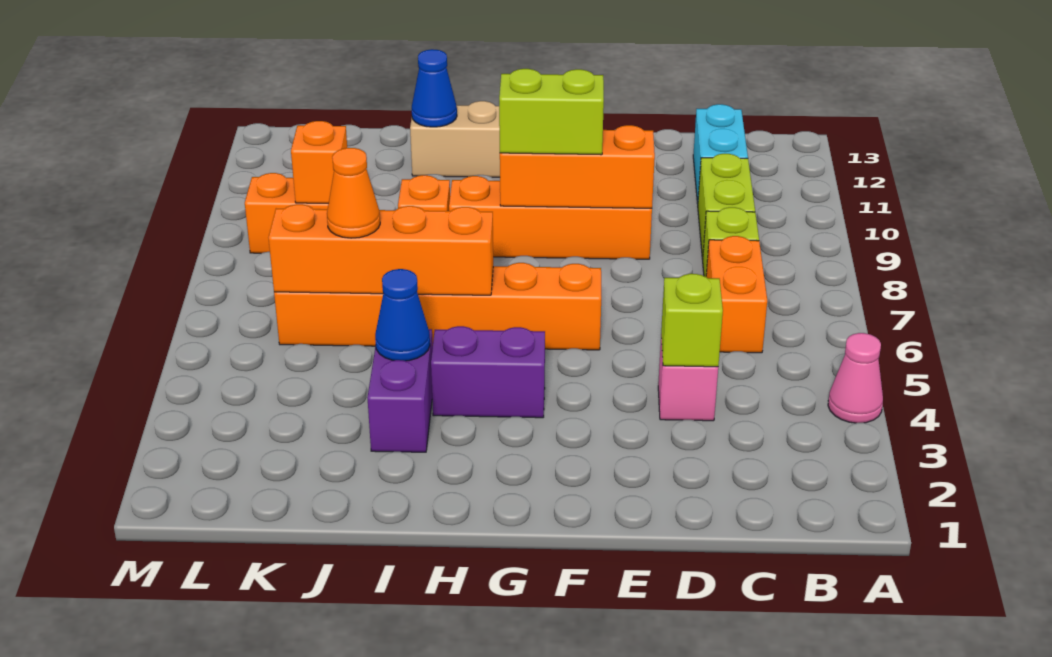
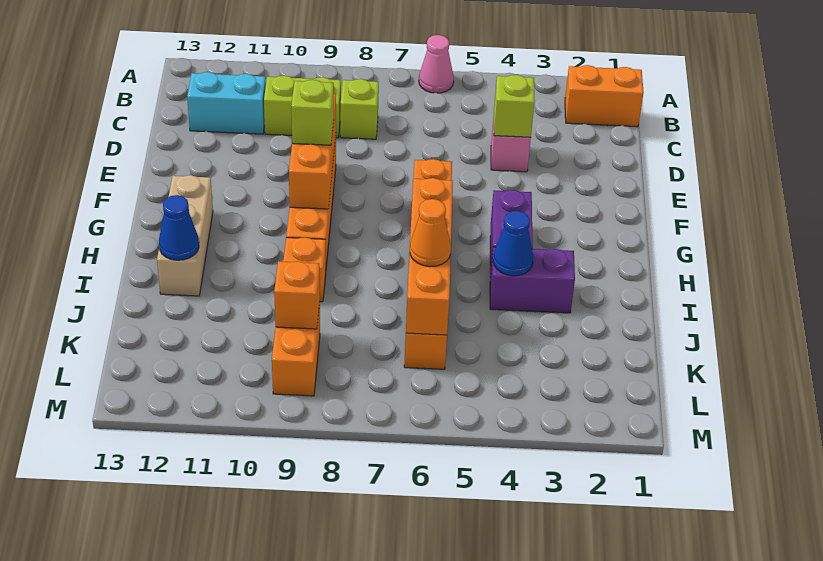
pink cone A4 level 1 -> pink cone A6 level 1
orange brick C6:C7 level 1 -> orange brick B1:B2 level 1
lime brick F9:G9 level 3 -> lime brick F9 level 3

